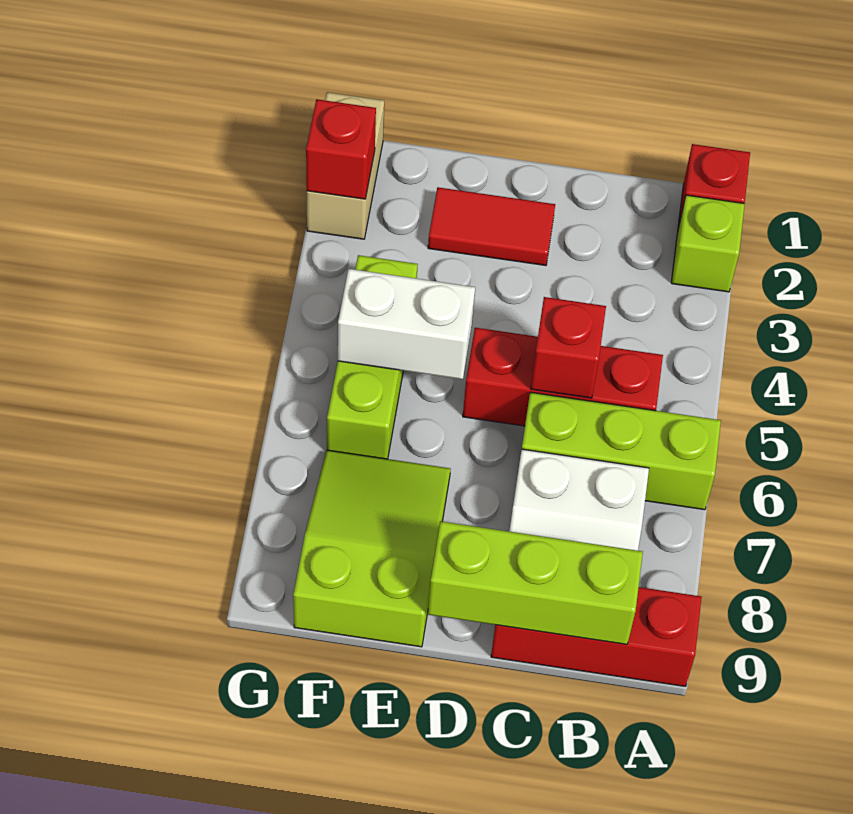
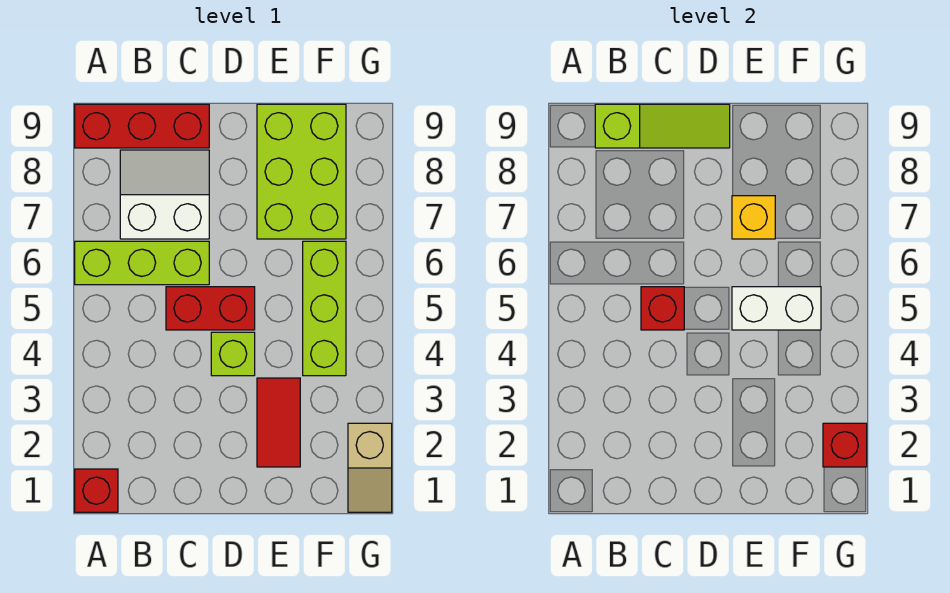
lime brick A2 level 1 -> lime brick D4 level 1
red brick B5:D5 level 1 -> red brick C5:D5 level 1
lime brick B9:D9 level 2 -> lime slope B9:D9 level 2 top B
red tile D2:E2 level 1 -> red tile E2:E3 level 1
lime slope E7:F9 level 1 top 9 -> lime brick E7:F9 level 1
none -> yellow brick E7 level 2
tan brick G1:G2 level 1 -> tan slope G1:G2 level 1 top 2

